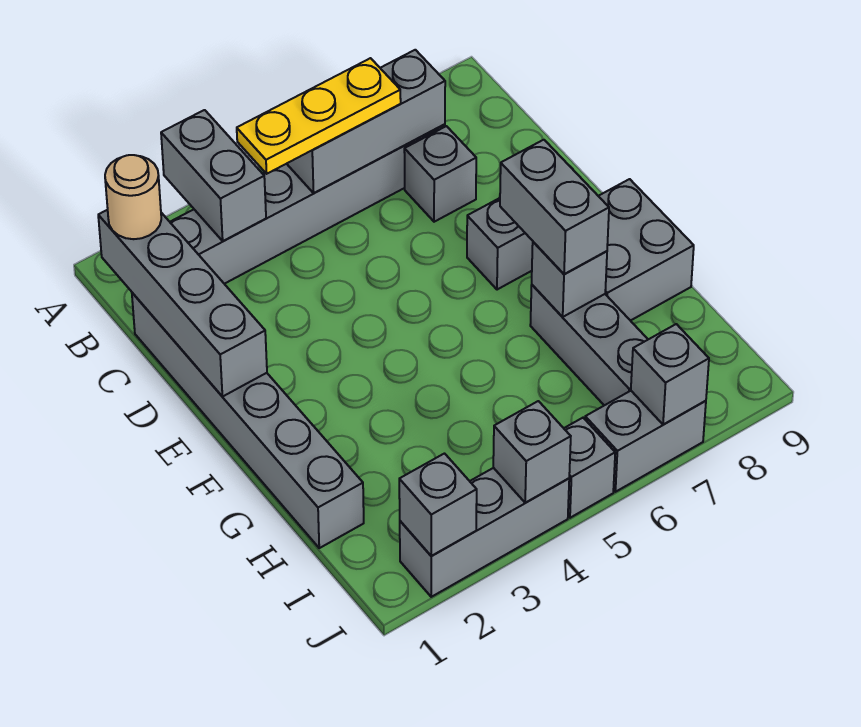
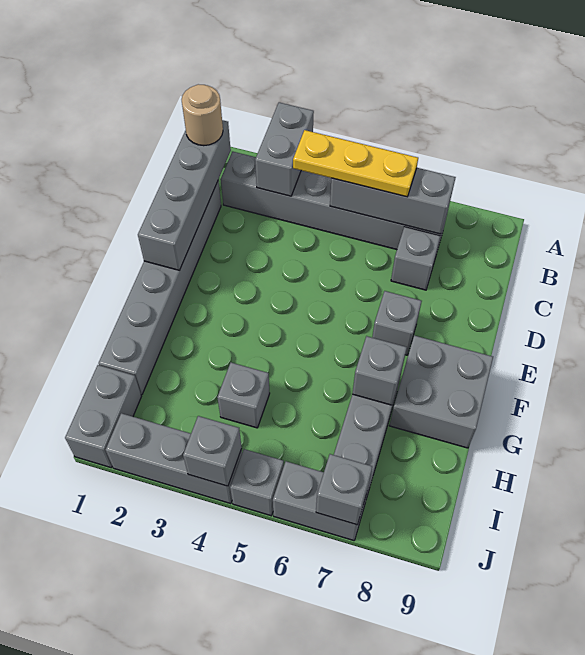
grey brick F7:G7 level 3 -> grey brick I1:J1 level 1
grey brick J2 level 2 -> grey brick H4 level 1

